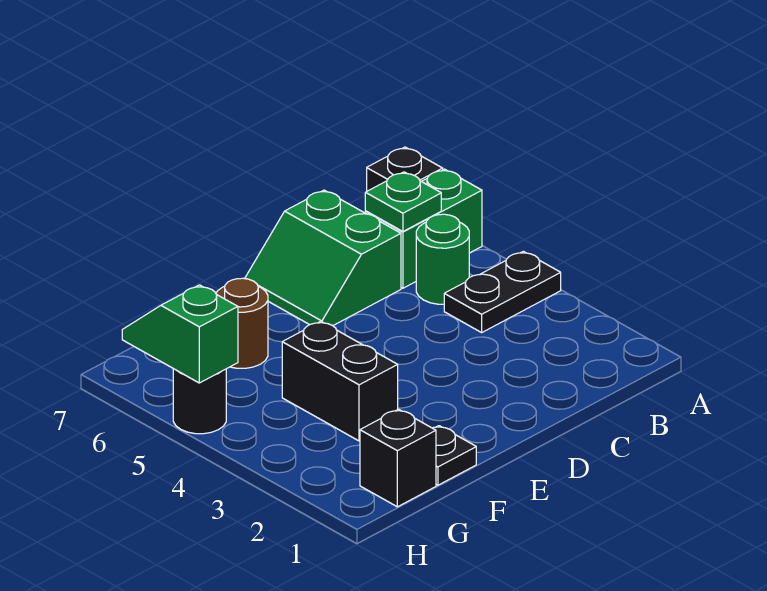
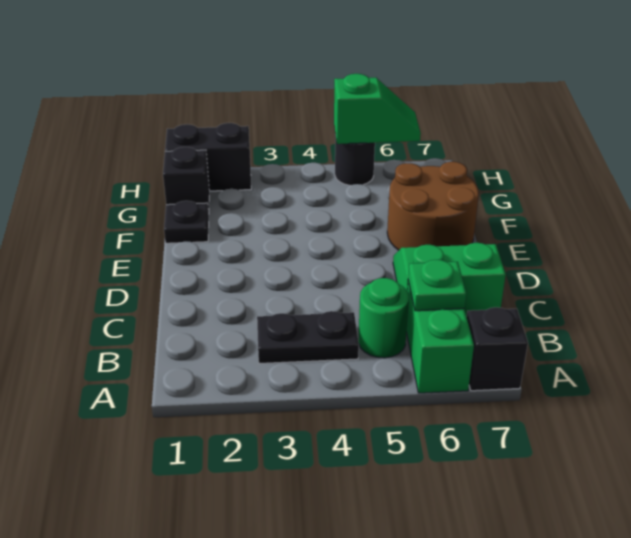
black plate A4:B4 level 1 -> black plate B3:B4 level 1
black brick F3:F4 level 1 -> black brick H1:H2 level 1
brown round brick F6 level 1 -> brown round brick E6:F7 level 1

